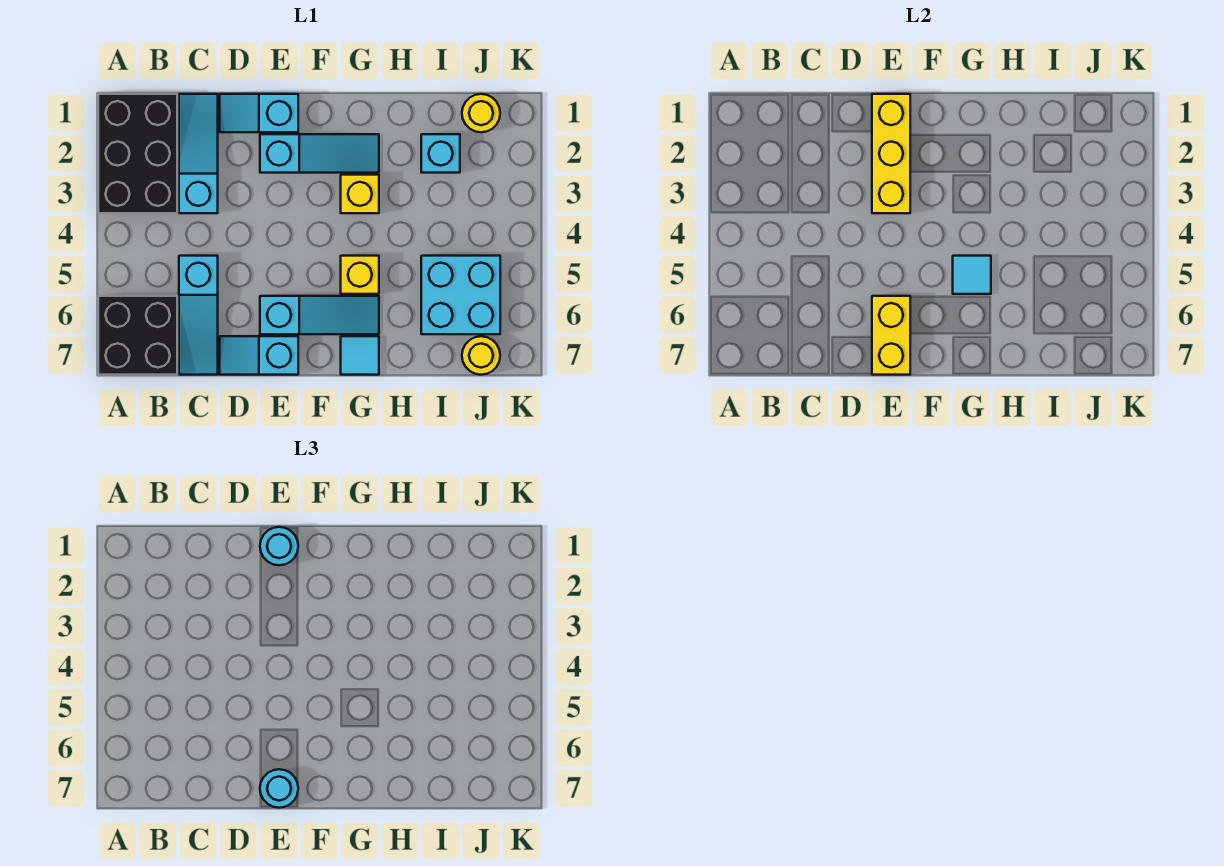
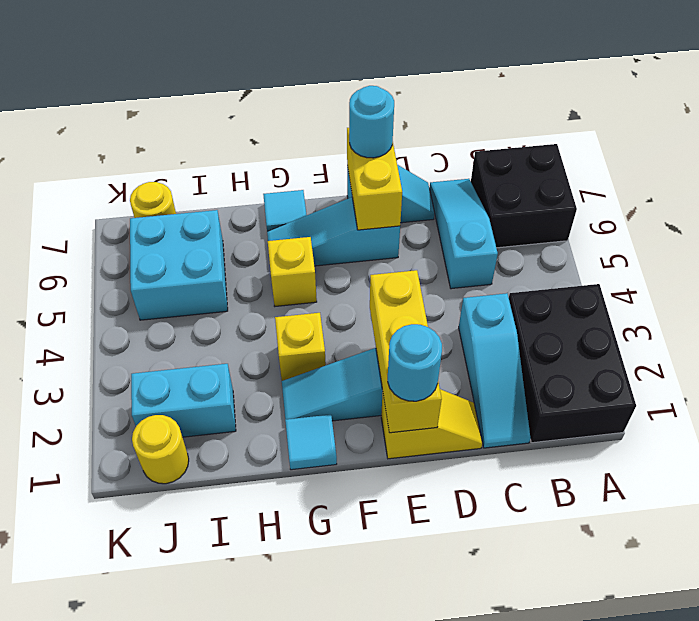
cyan slope D1:E1 level 1 top E -> yellow slope D1:E1 level 1 top E
cyan tile G5 level 2 -> cyan tile G1 level 1
cyan brick I2 level 1 -> cyan brick I2:J2 level 1

